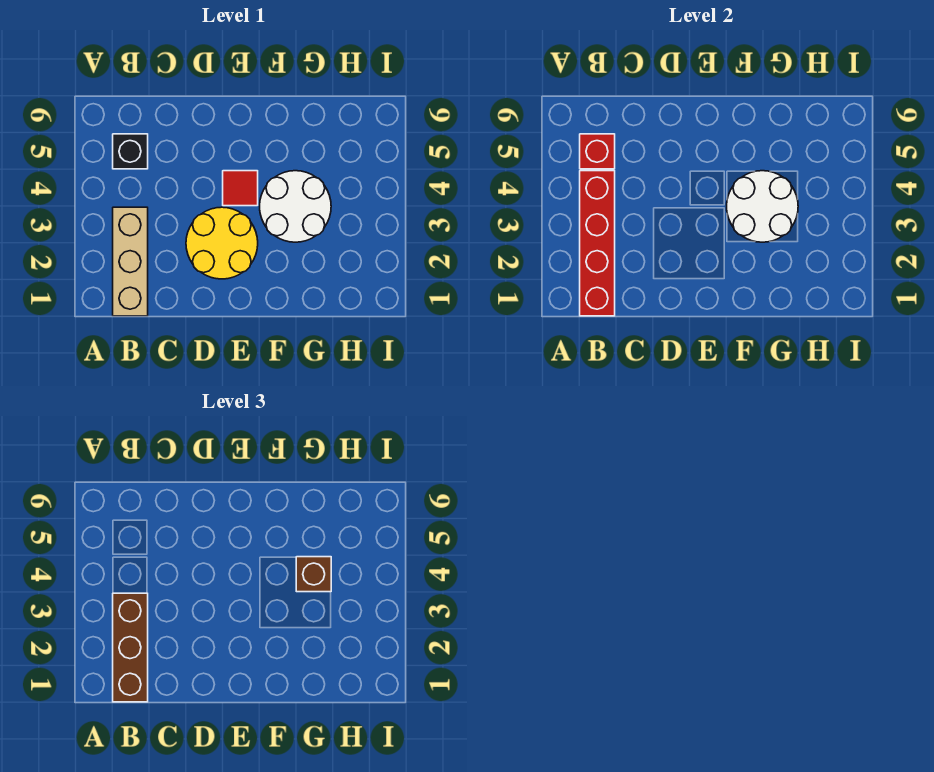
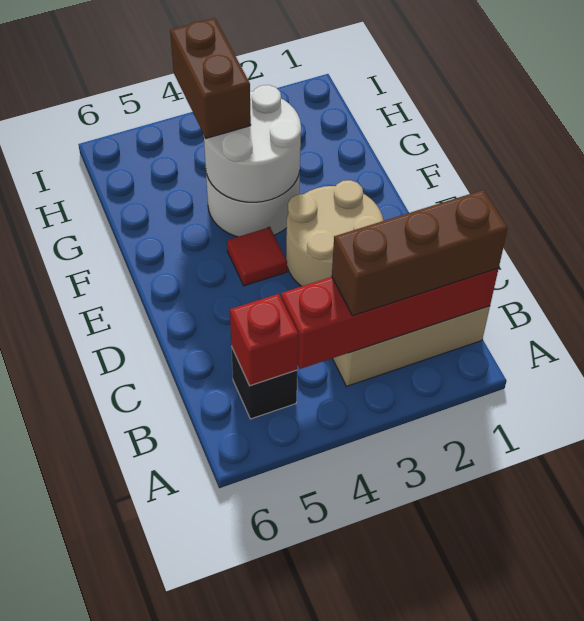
yellow round brick D2:E3 level 1 -> tan round brick D2:E3 level 1
brown brick G4 level 3 -> brown brick G4:H4 level 3

